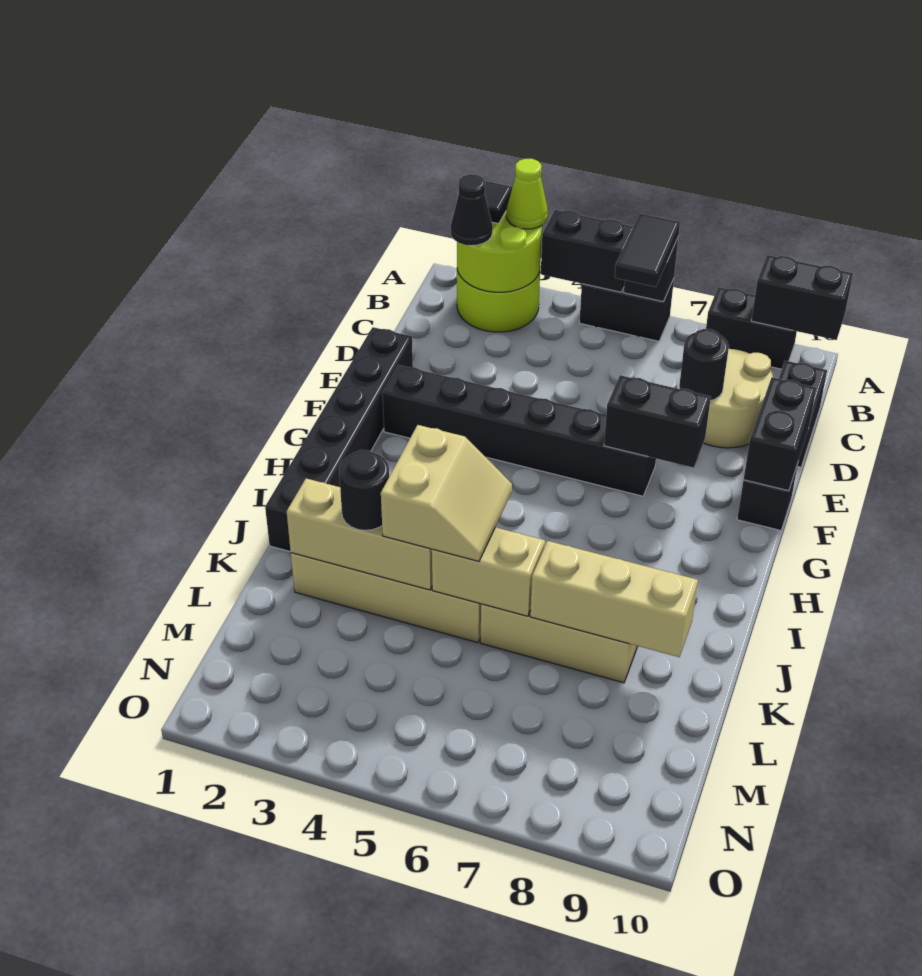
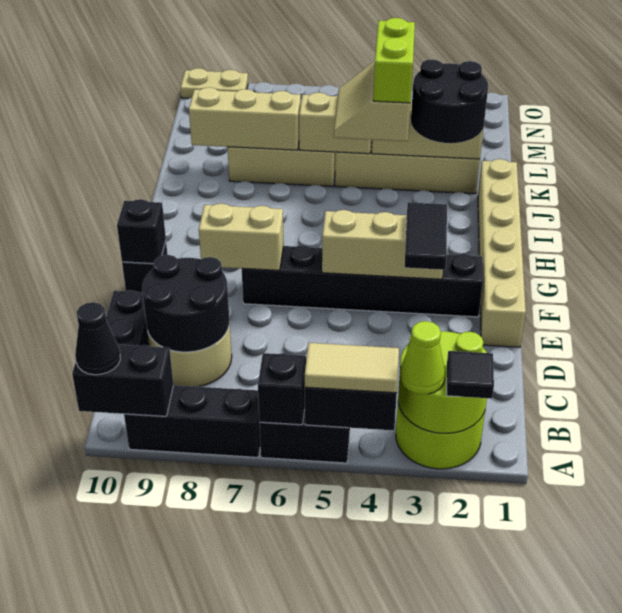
none -> tan tile A4:A5 level 3
black tile A6:B6 level 3 -> black tile E3:F3 level 3
black brick A8:A9 level 1 -> black brick A7:A9 level 1
black cone B2 level 3 -> black cone A10 level 3
black round brick D8 level 2 -> black round brick C8:D9 level 2
black brick E1:J1 level 1 -> tan brick E1:J1 level 1
black brick E10:F10 level 2 -> black brick F10 level 2
none -> tan brick F3:F5 level 2
black brick F7:F8 level 2 -> tan brick F7:F8 level 2
none -> lime brick J4:K4 level 4
black round brick K3 level 3 -> black round brick J2:K3 level 3
none -> tan plate O9:O10 level 1

